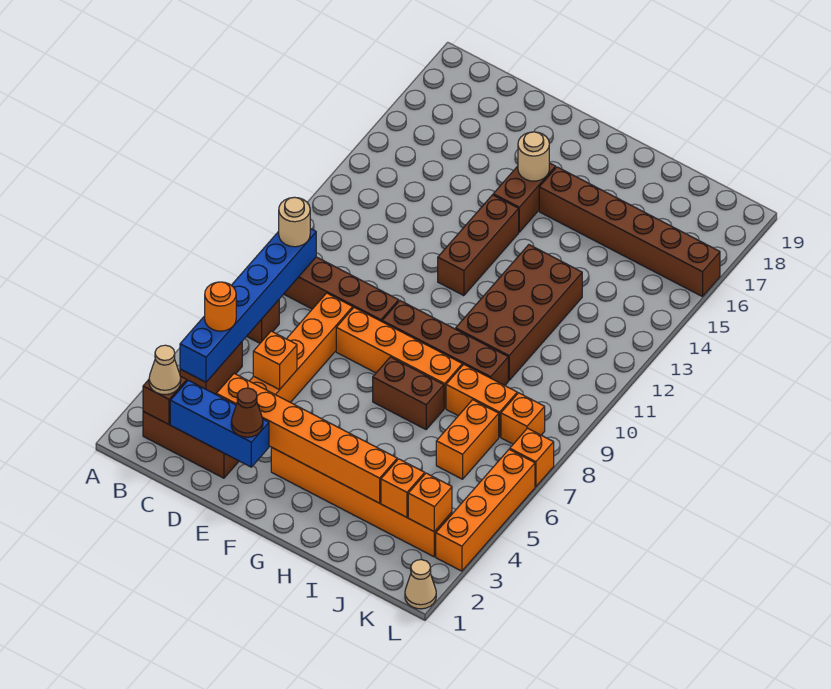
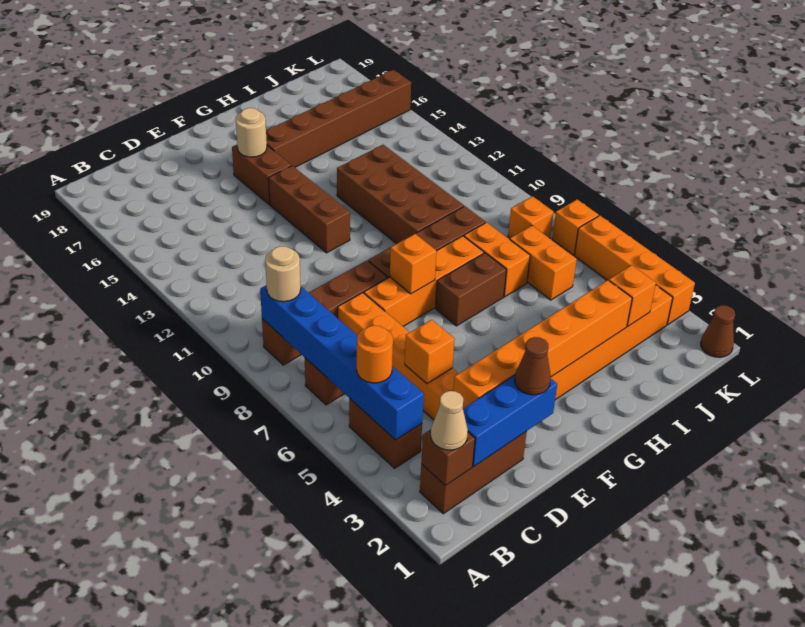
orange brick I8:J8 level 1 -> orange brick I7:I8 level 1
orange brick K3 level 2 -> orange brick F8 level 2
tan cone L1 level 1 -> brown cone L1 level 1

